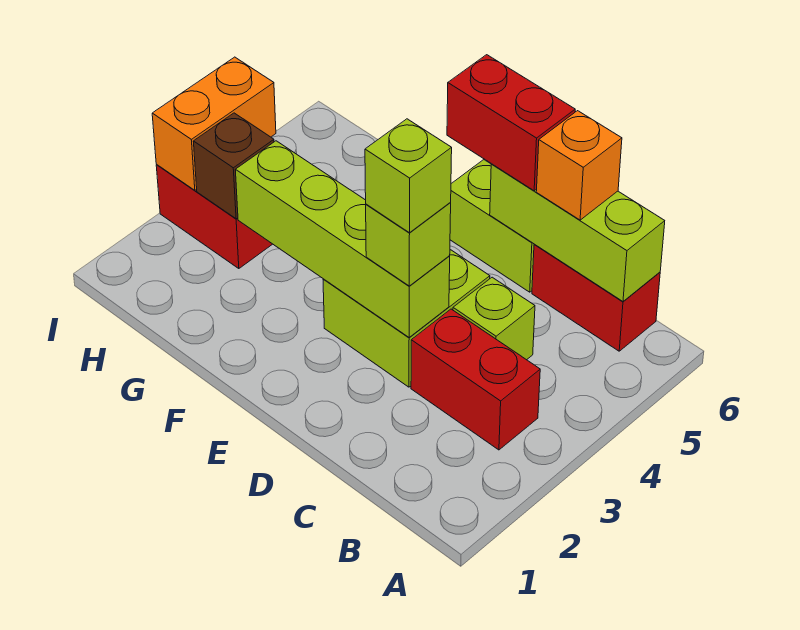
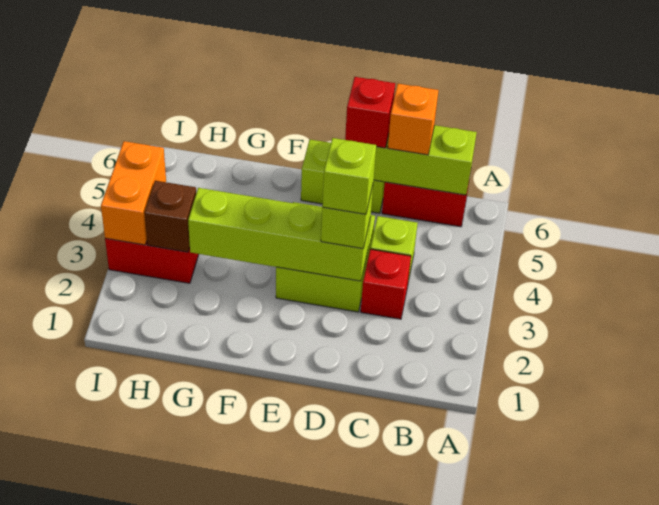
red brick B3:C3 level 1 -> red brick C3 level 1
red brick D6:E6 level 3 -> red brick D6 level 3

